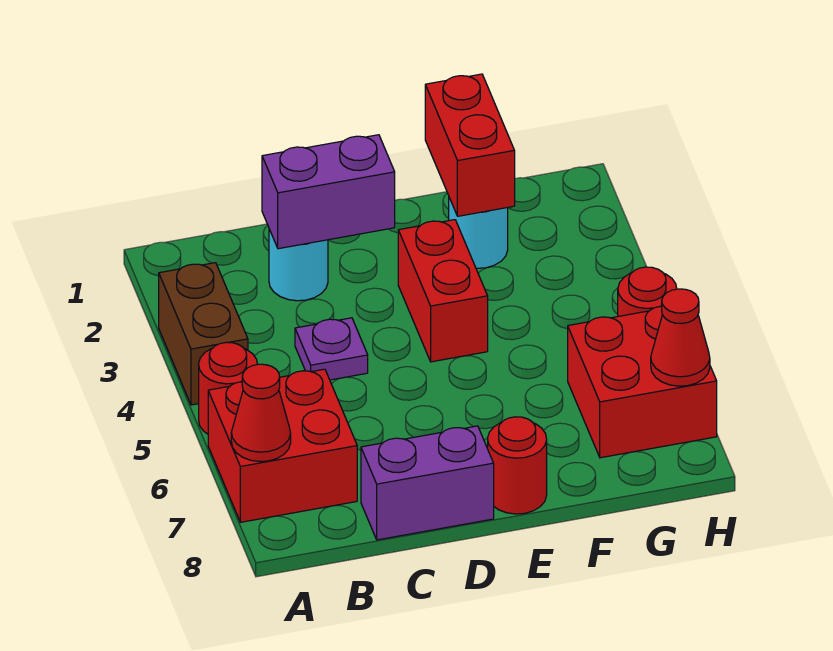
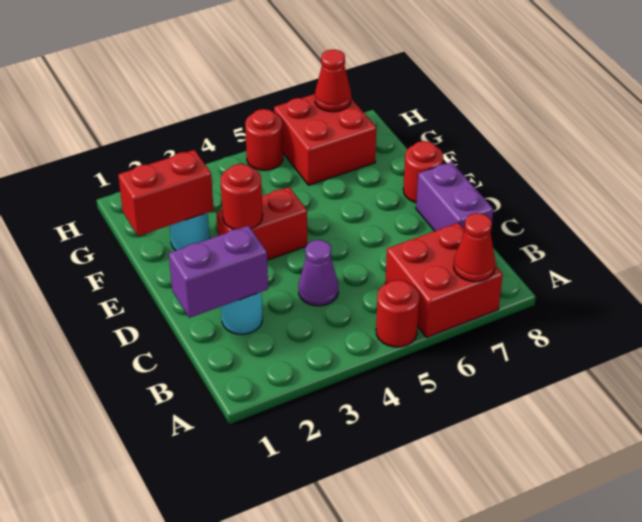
brown brick A3:A4 level 1 -> none
purple brick C2:D2 level 2 -> purple brick C1:C2 level 2
purple plate C4 level 1 -> purple cone C4 level 1
none -> red round brick E3 level 2

